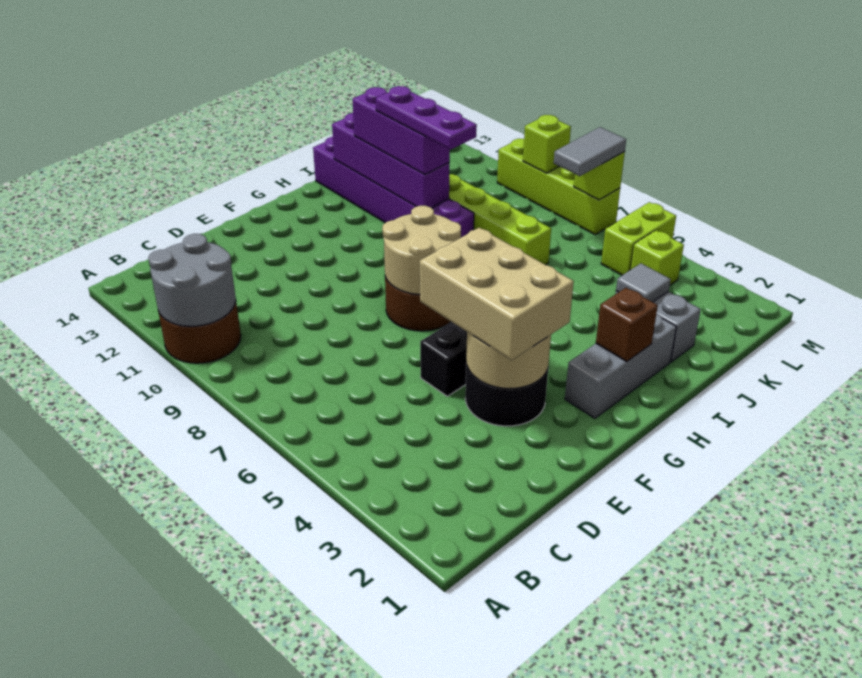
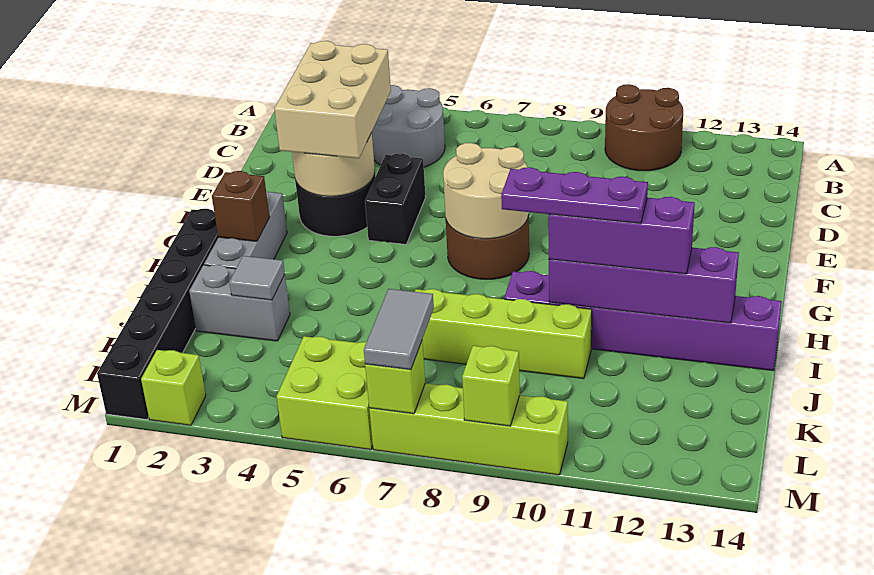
grey round brick A10:B11 level 2 -> grey round brick B4:C5 level 1
tan brick E3:F5 level 3 -> tan brick D3:F4 level 3
none -> black brick H1:M1 level 1
lime brick L4 level 1 -> lime brick M2 level 1
lime brick L5:M5 level 1 -> lime brick L5:M6 level 1

